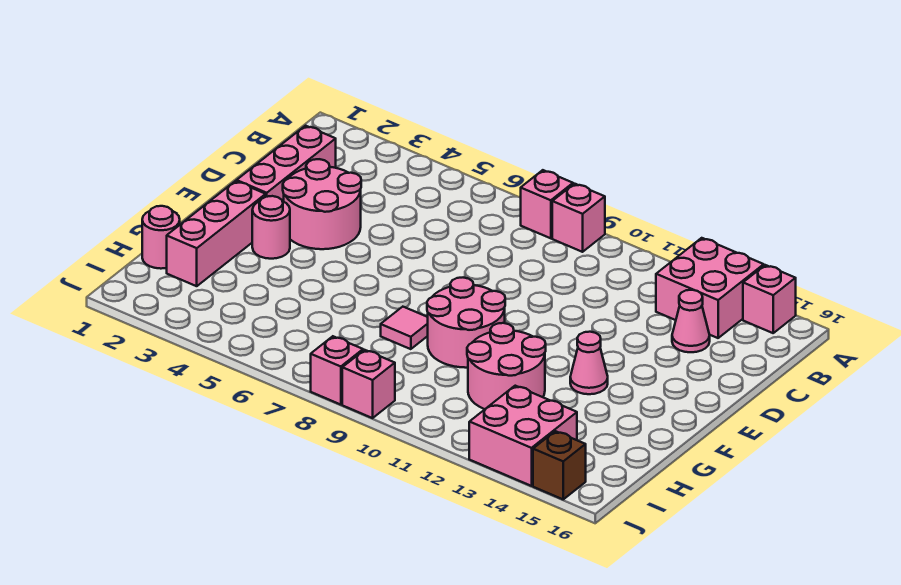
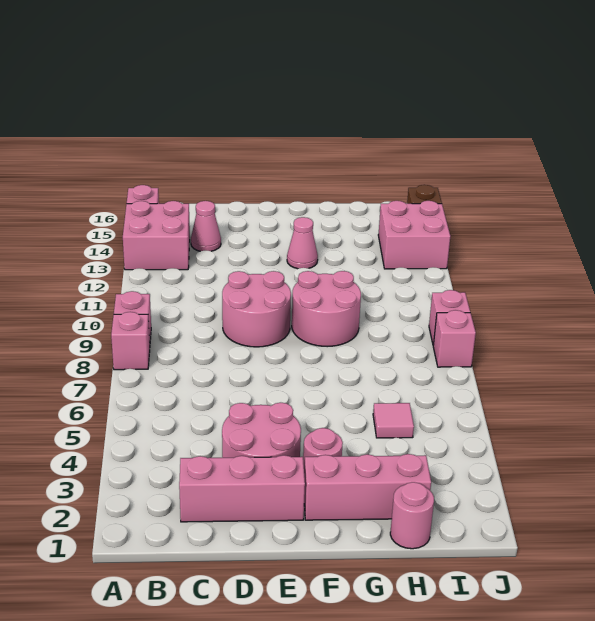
pink tile G8 level 1 -> pink tile H5 level 1
pink round brick G11:H12 level 1 -> pink round brick D9:E10 level 1

